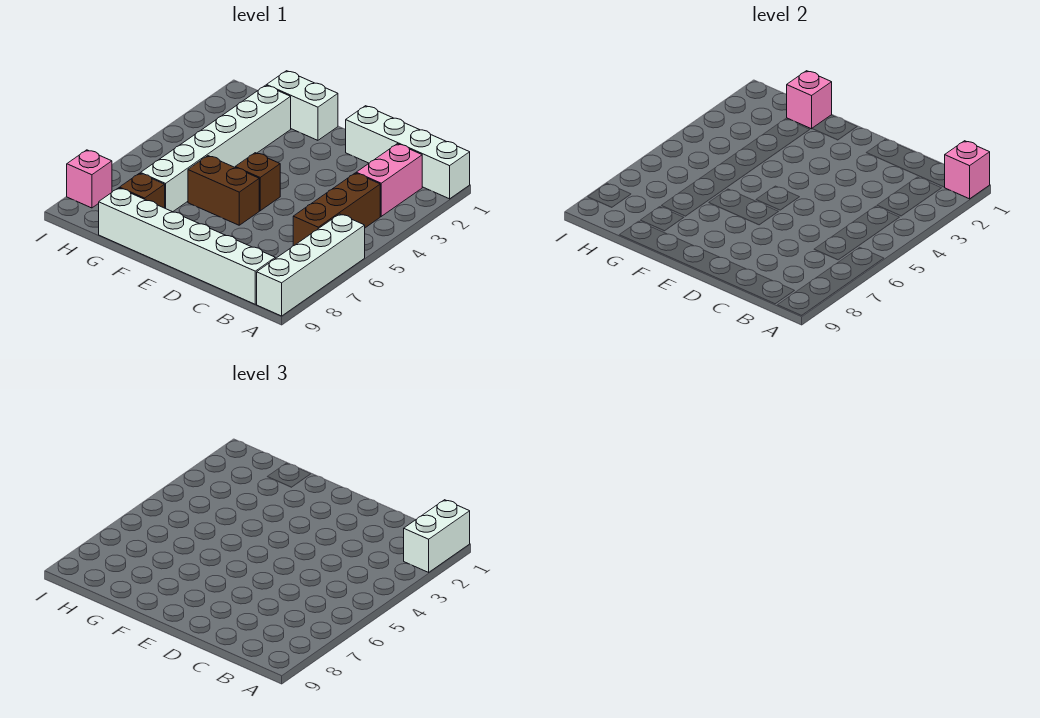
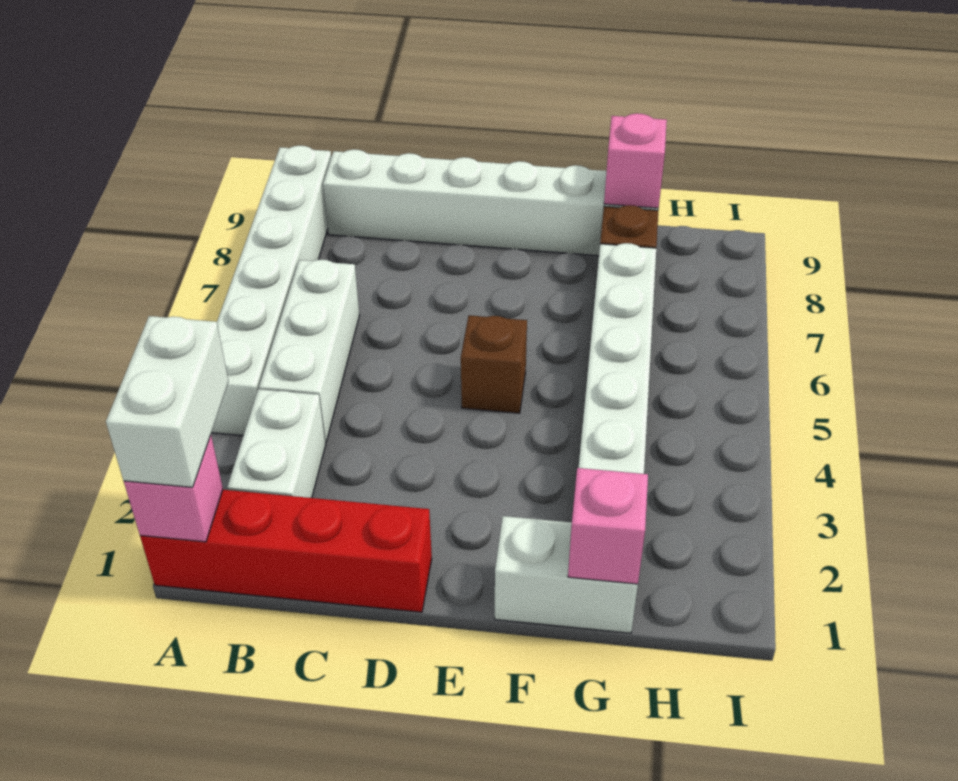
white brick A1:D1 level 1 -> red brick A1:D1 level 1
white brick A6:A9 level 1 -> white brick A4:A9 level 1
pink brick B2:B3 level 1 -> white brick B2:B3 level 1
brown brick B4:B6 level 1 -> white brick B4:B6 level 1
brown brick E6:F6 level 1 -> none
pink brick I8 level 1 -> pink brick G9 level 2

